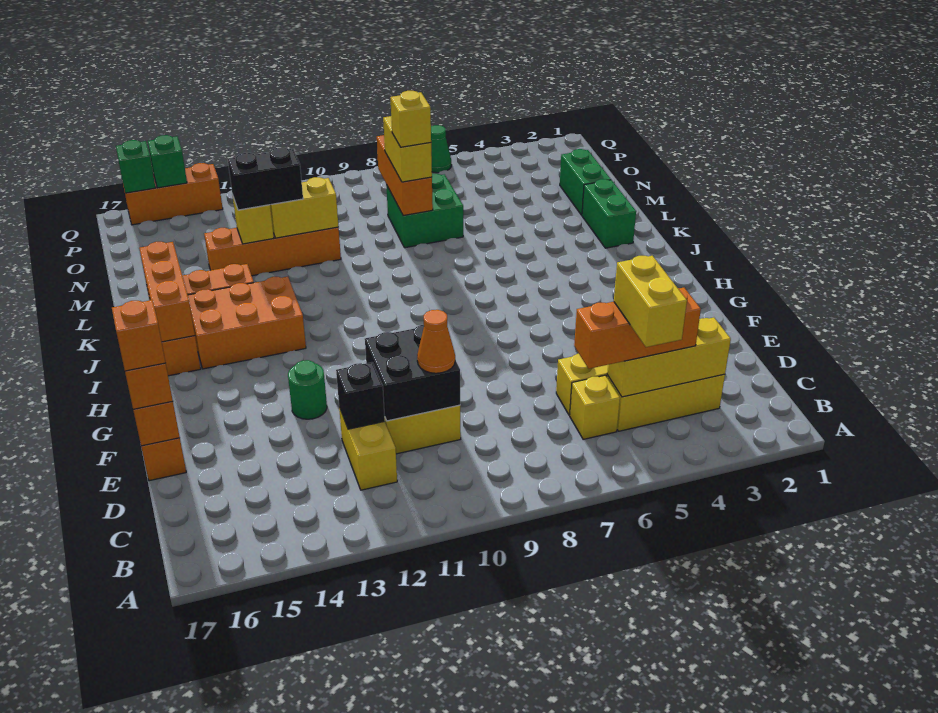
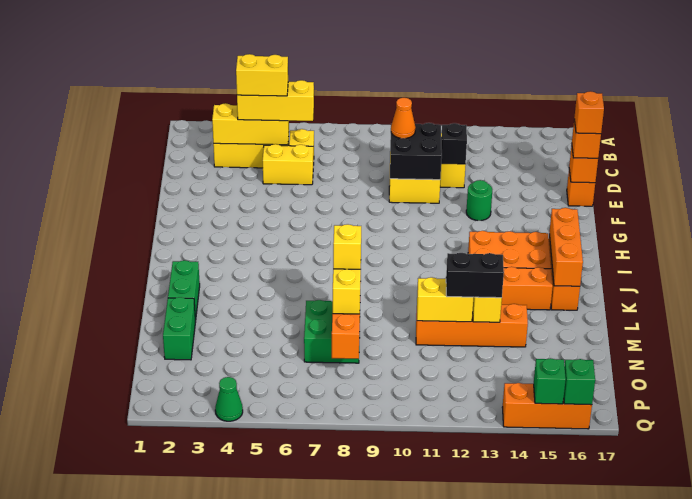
yellow brick B5:C5 level 4 -> yellow brick C4:C5 level 4
orange brick C4:C6 level 3 -> yellow brick C4:C6 level 3
green cone Q6 level 1 -> green cone Q4 level 1

